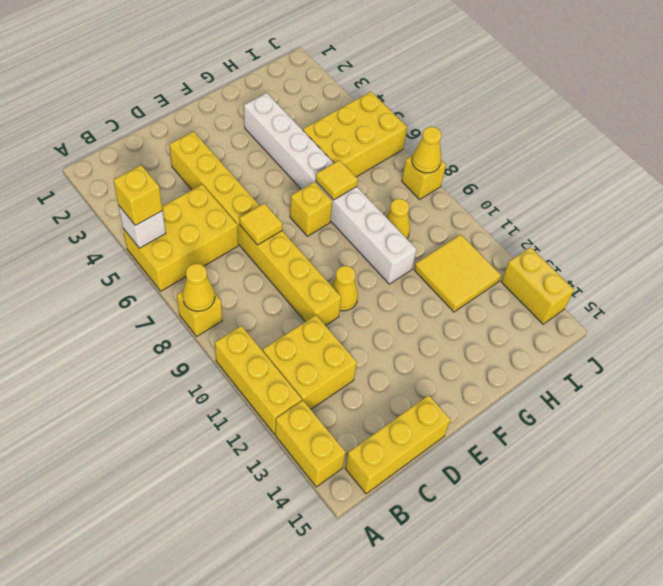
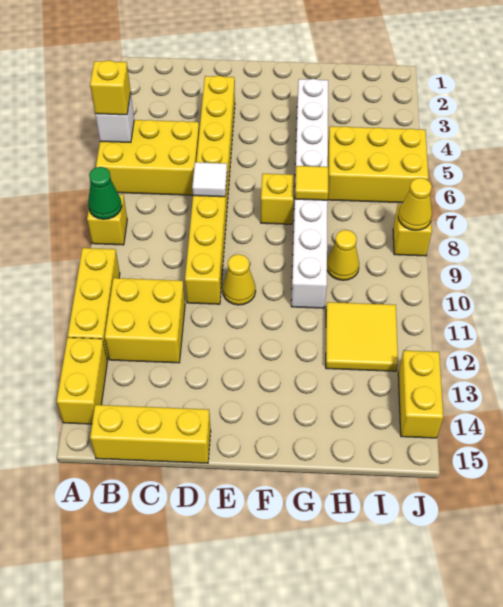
yellow cone A8 level 2 -> green cone A8 level 2
yellow tile D7 level 2 -> white tile D7 level 2

